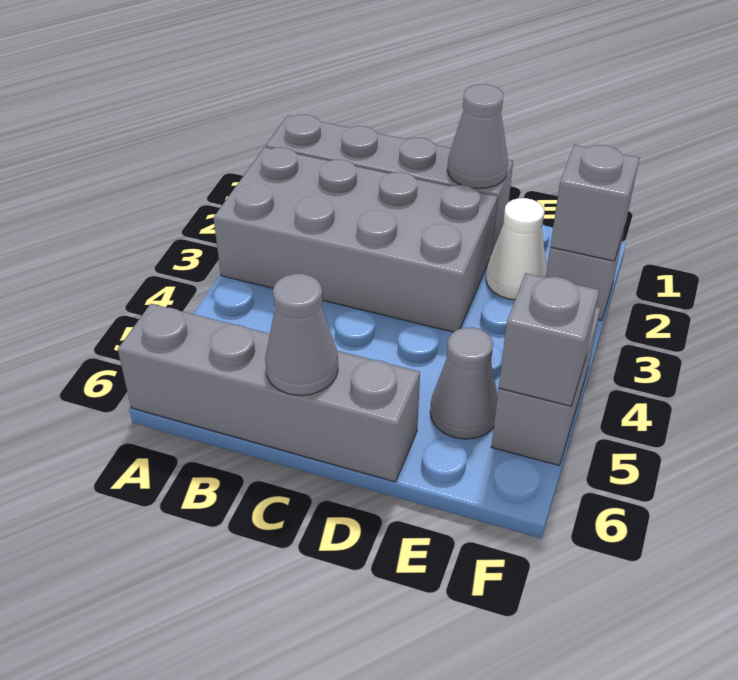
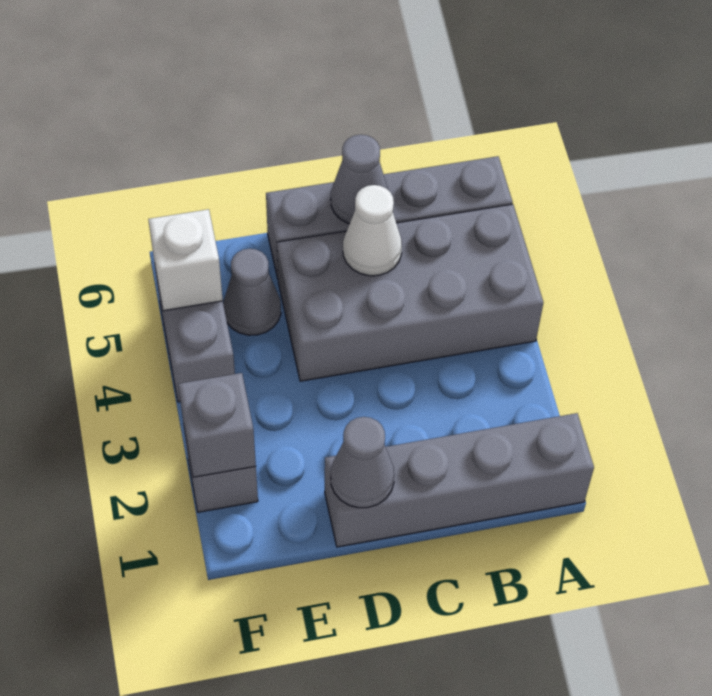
grey brick A2:D3 level 1 -> grey brick A4:D5 level 1
white cone E2 level 1 -> white cone C5 level 2
grey brick F5 level 2 -> white brick F5 level 2

